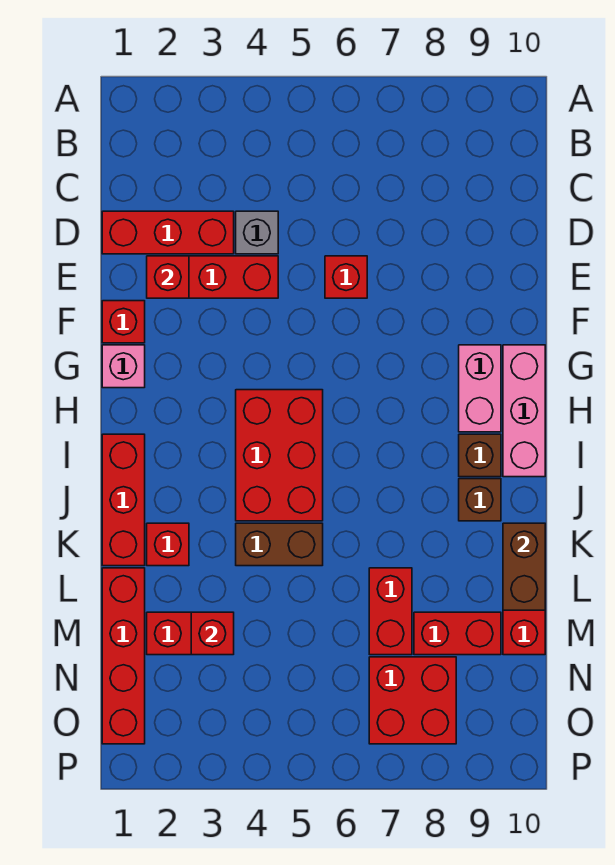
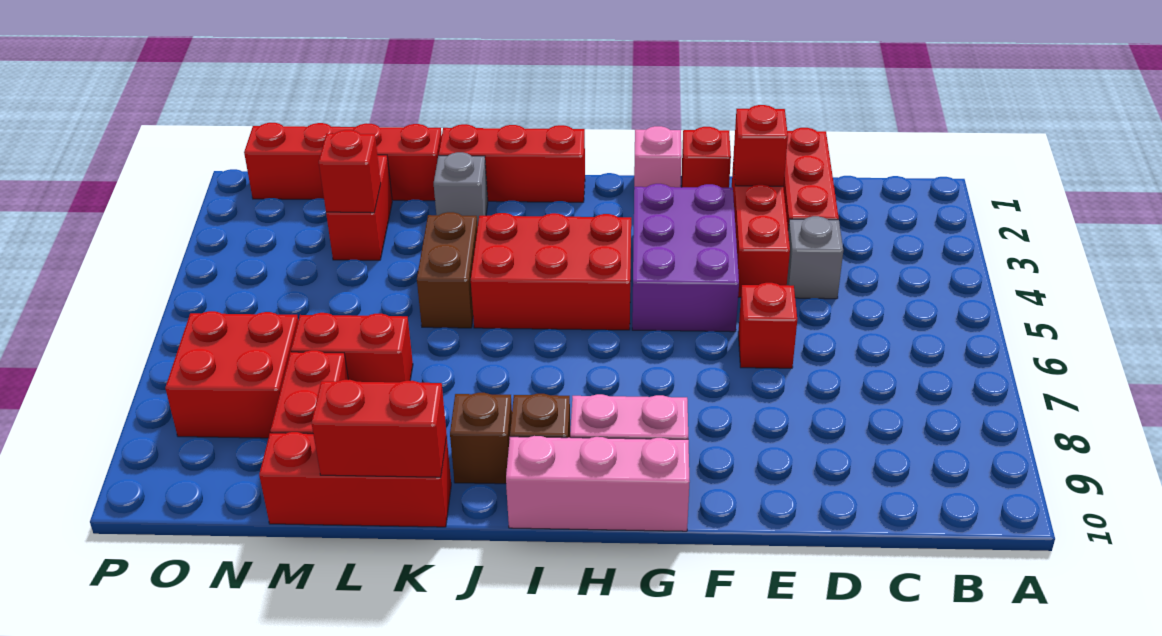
none -> purple brick F3:G5 level 1
red brick K2 level 1 -> grey brick K2 level 1
brown brick K10:L10 level 2 -> red brick K10:L10 level 2

